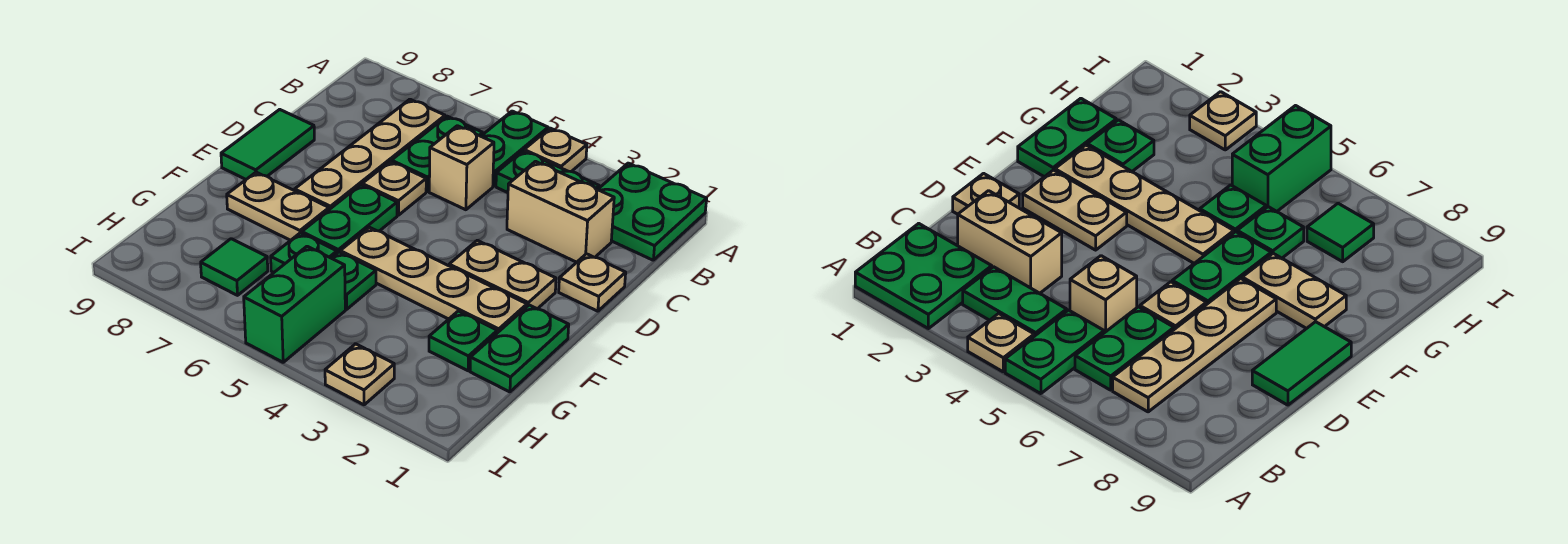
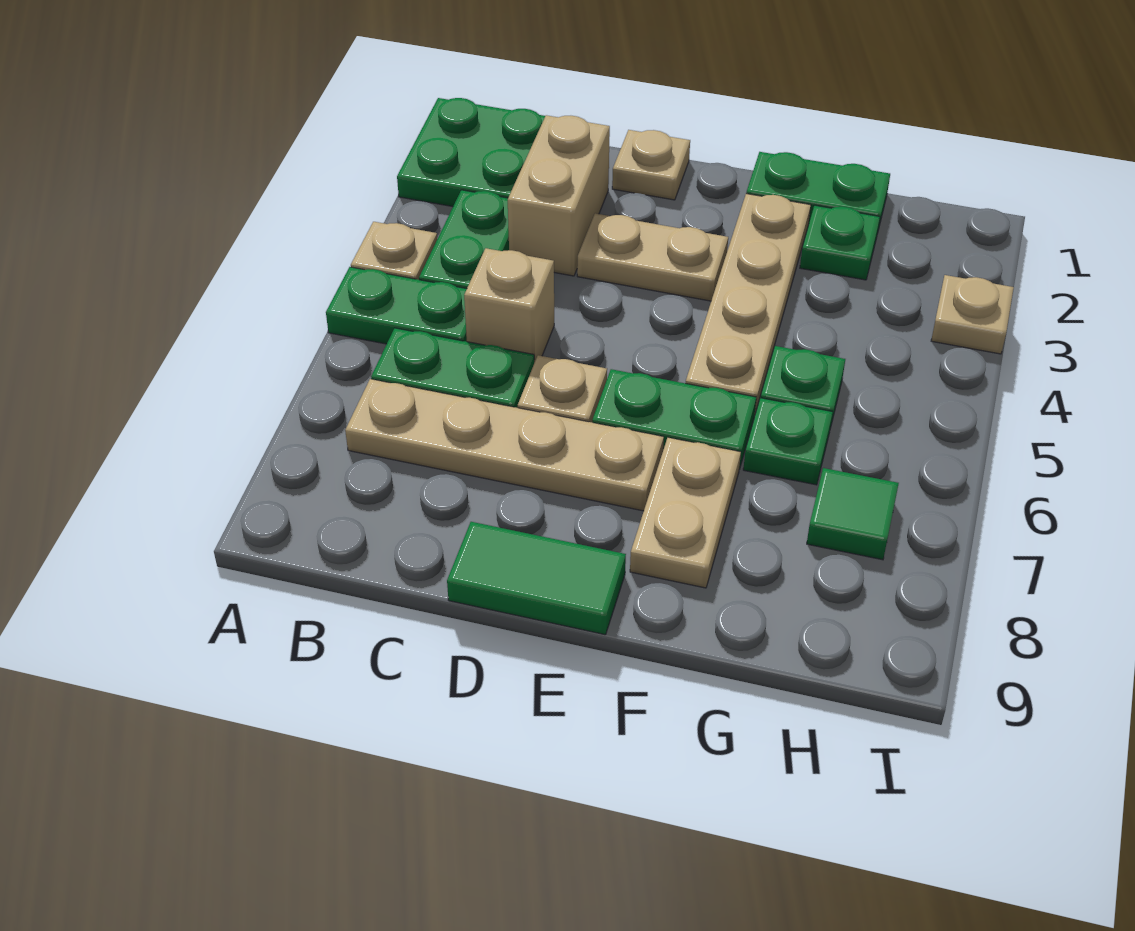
tan plate E2:E3 level 1 -> tan plate D3:E3 level 1
green brick H5:I5 level 1 -> none

